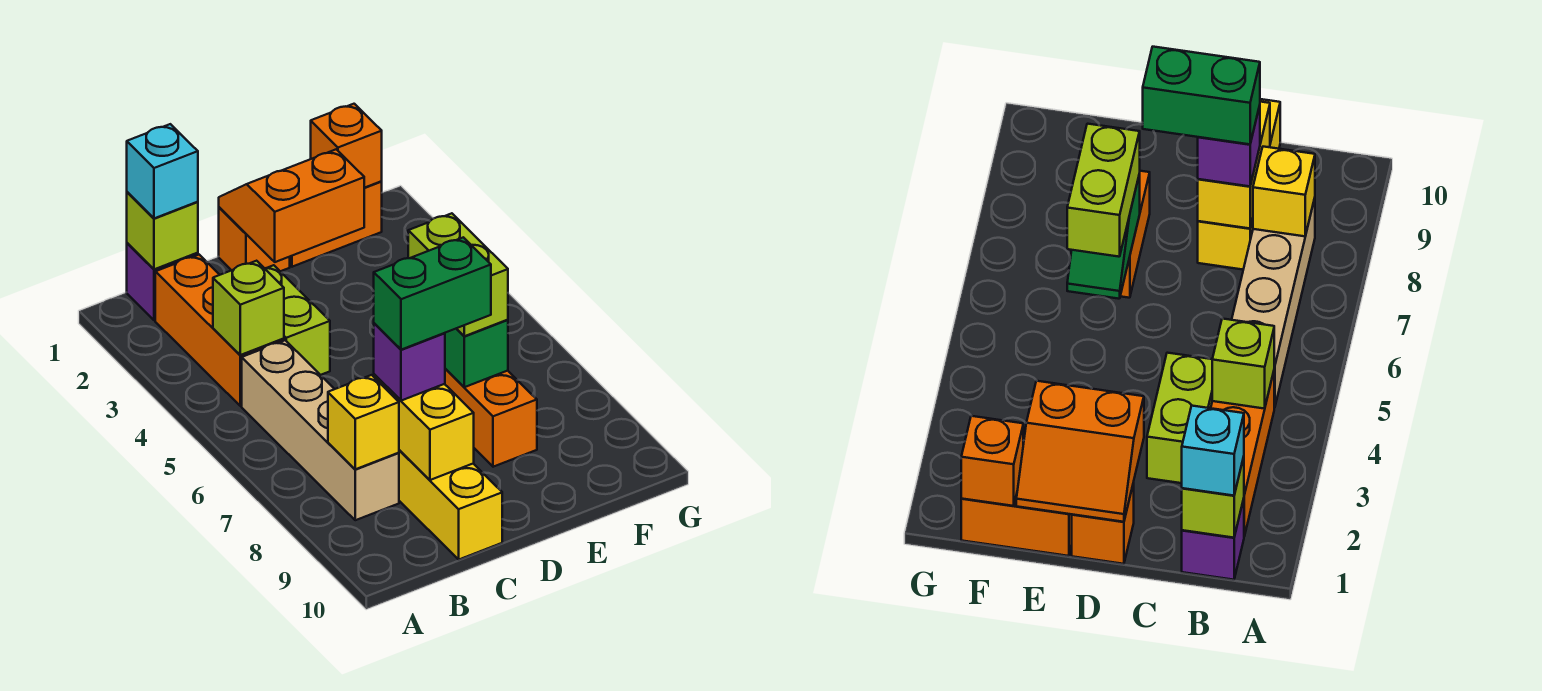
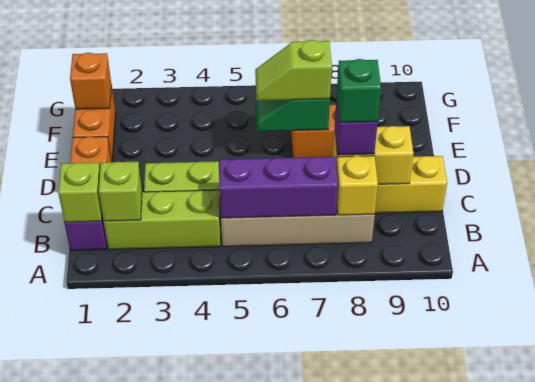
cyan brick B1 level 3 -> none
orange brick B2:B4 level 1 -> lime brick B2:B4 level 1
lime brick B4 level 2 -> lime brick B2 level 2
none -> purple brick B5:B7 level 2
green brick C8:D8 level 4 -> green brick C8 level 4
orange slope D1:E2 level 2 top 2 -> none
lime brick E6:E7 level 3 -> lime slope E6:E7 level 3 top 7

